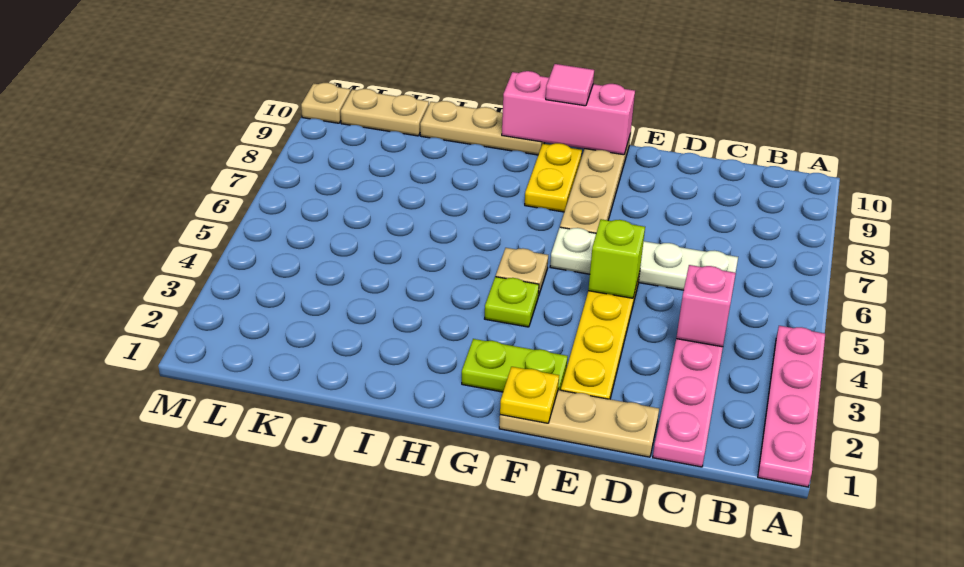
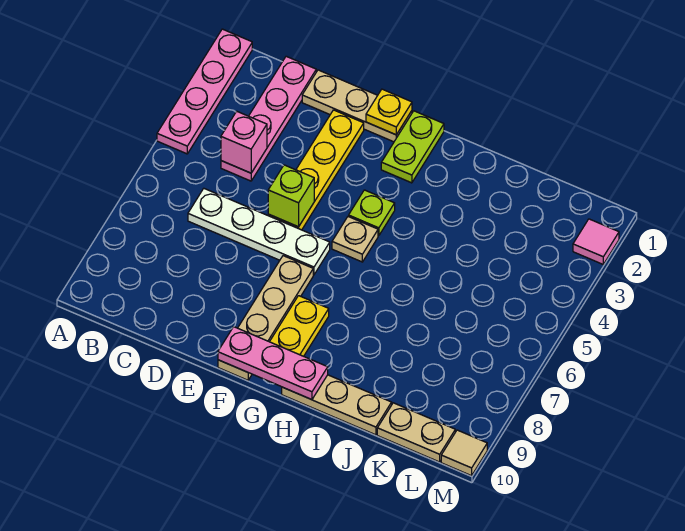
lime plate F2:G2 level 1 -> lime plate G1:G2 level 1
pink brick F10:H10 level 2 -> pink plate F10:H10 level 2
pink tile G10 level 3 -> pink tile M2 level 1
tan plate M10 level 1 -> tan tile M10 level 1

